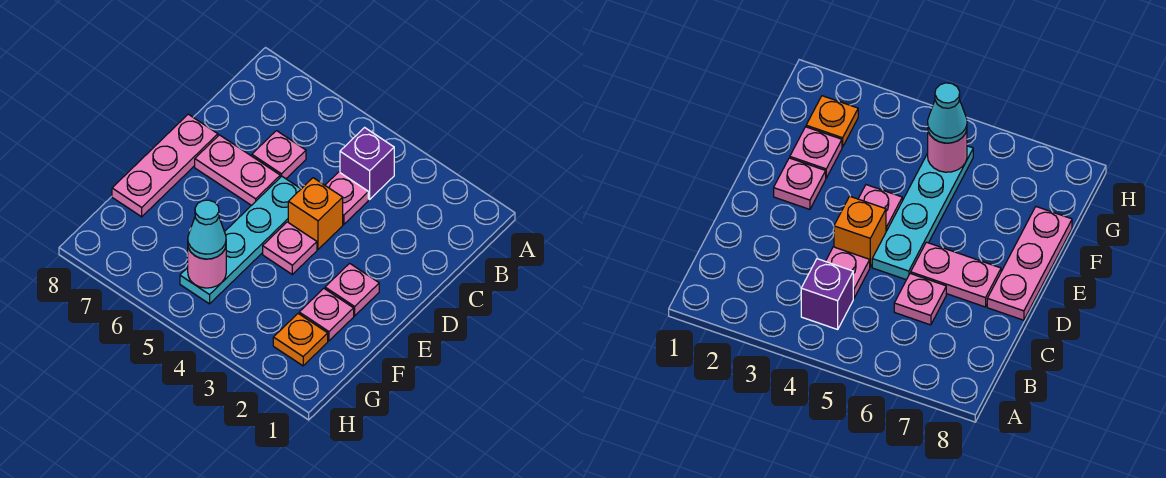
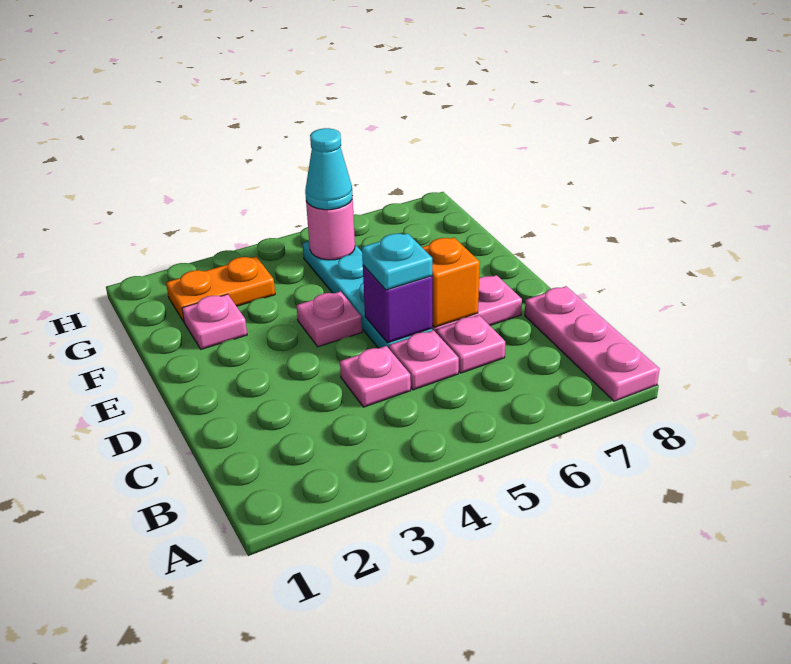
purple brick B4 level 1 -> purple brick D5 level 2
orange brick D4 level 1 -> orange brick D6 level 2
none -> cyan plate D5 level 3
pink plate D8:F8 level 1 -> pink plate A8:C8 level 1
pink plate E2 level 1 -> pink plate C5 level 1
orange plate G2 level 1 -> orange plate G2:G3 level 1

